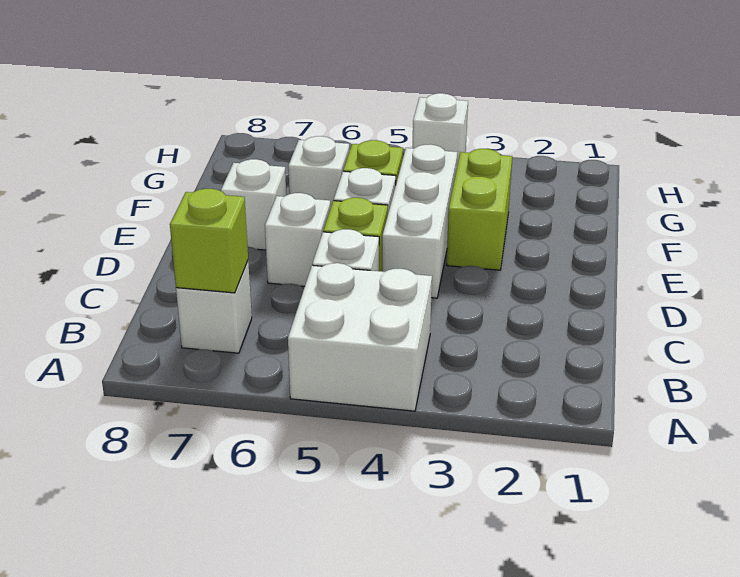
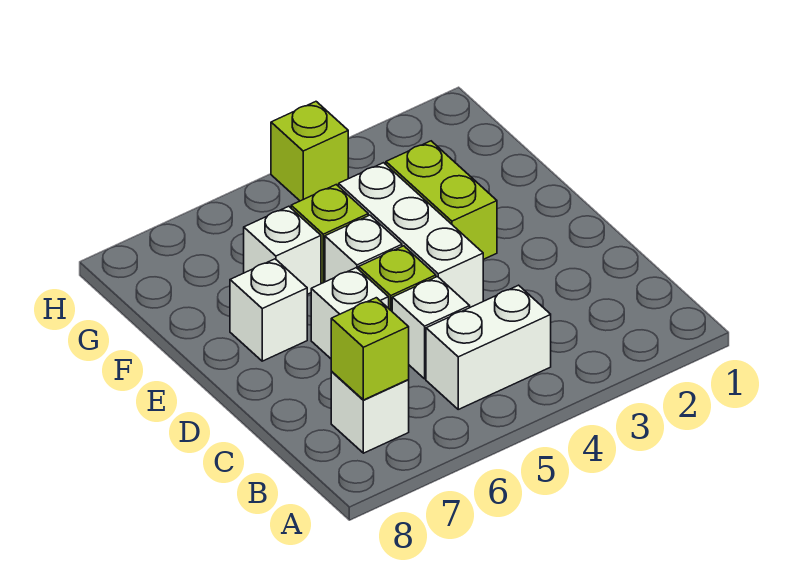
white brick A4:B5 level 1 -> white brick B4:B5 level 1
white brick H4 level 1 -> lime brick H4 level 1

